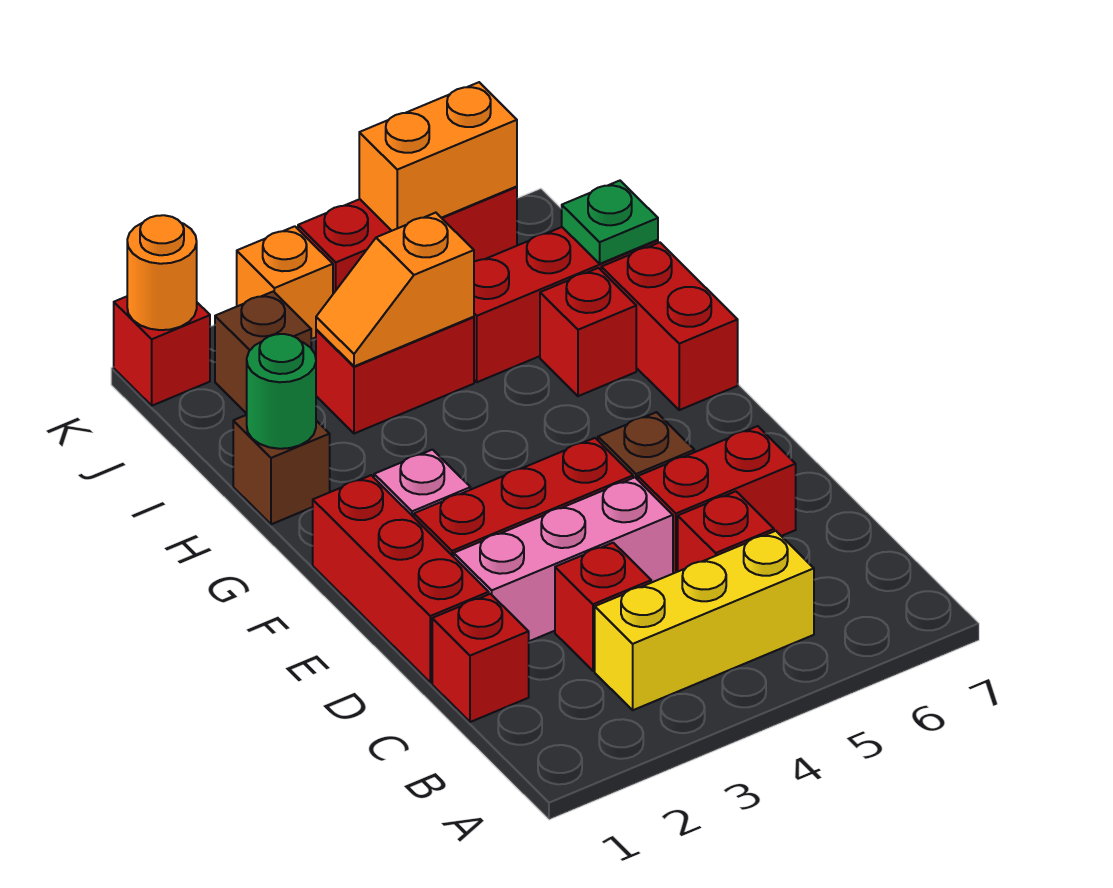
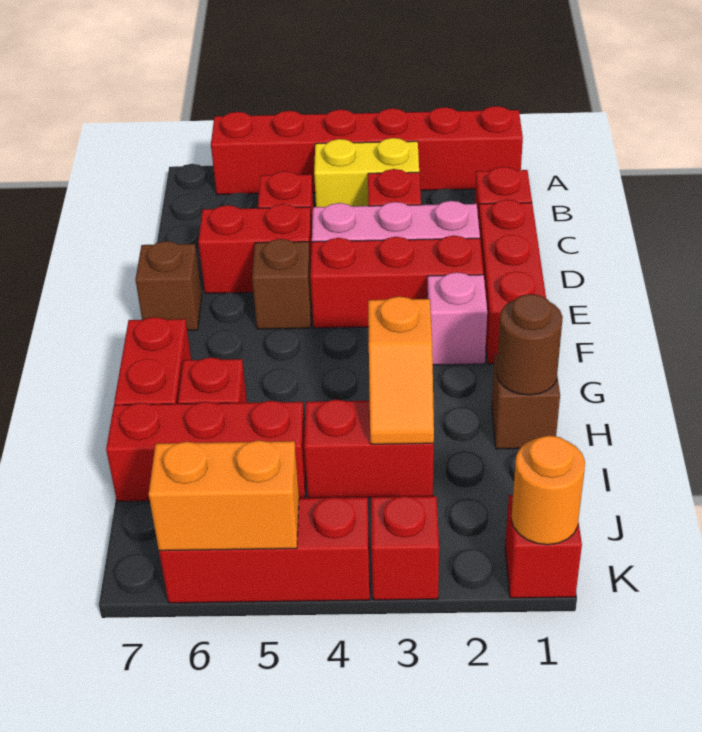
none -> red brick A1:A6 level 1
yellow brick B3:B5 level 1 -> yellow brick B3:B4 level 1
green round brick H1 level 2 -> brown round brick H1 level 2
orange slope I3:I4 level 2 top 4 -> orange slope H3:I3 level 2 top H
green plate I7 level 2 -> none
brown brick J2 level 1 -> brown brick E7 level 1
orange brick K3 level 1 -> red brick K3 level 1

